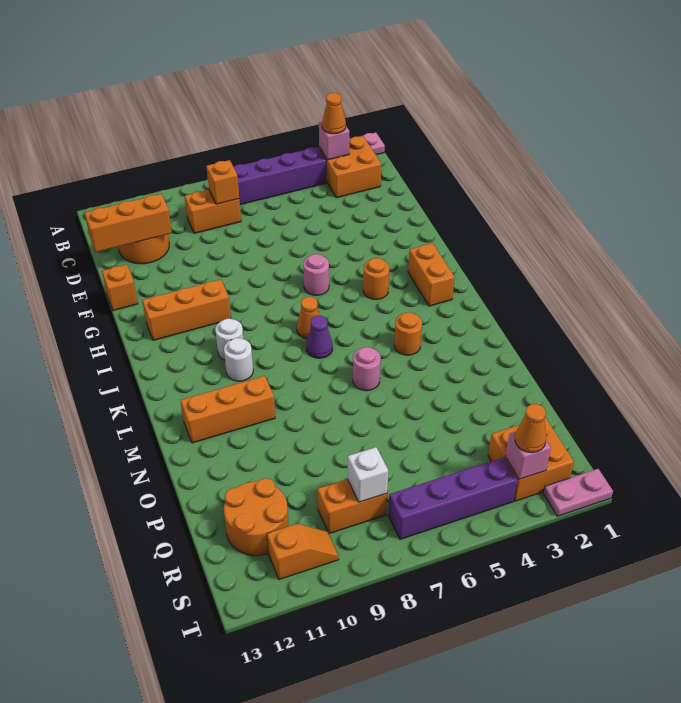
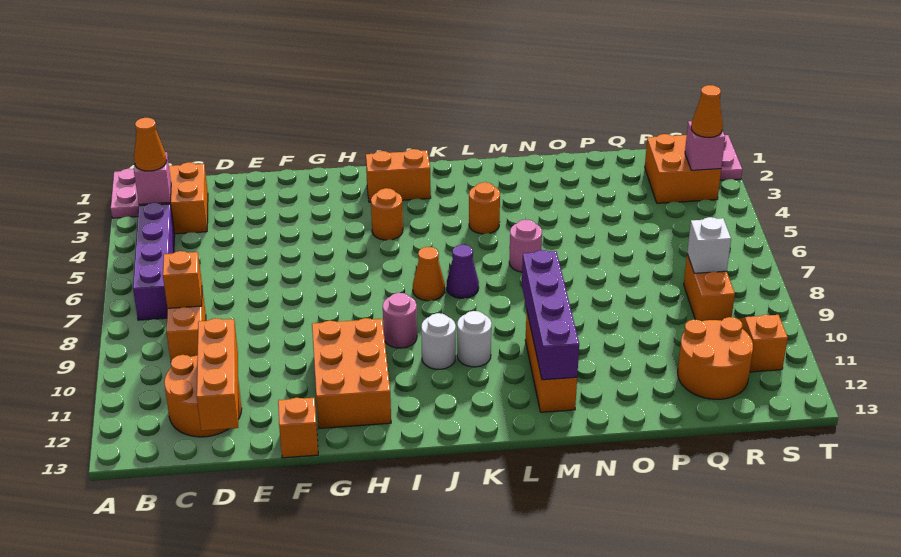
pink round brick H6 level 1 -> pink round brick I9 level 1
orange brick H10:H12 level 1 -> orange brick G10:H12 level 1
purple brick S4:S7 level 1 -> purple brick M9:M12 level 2

